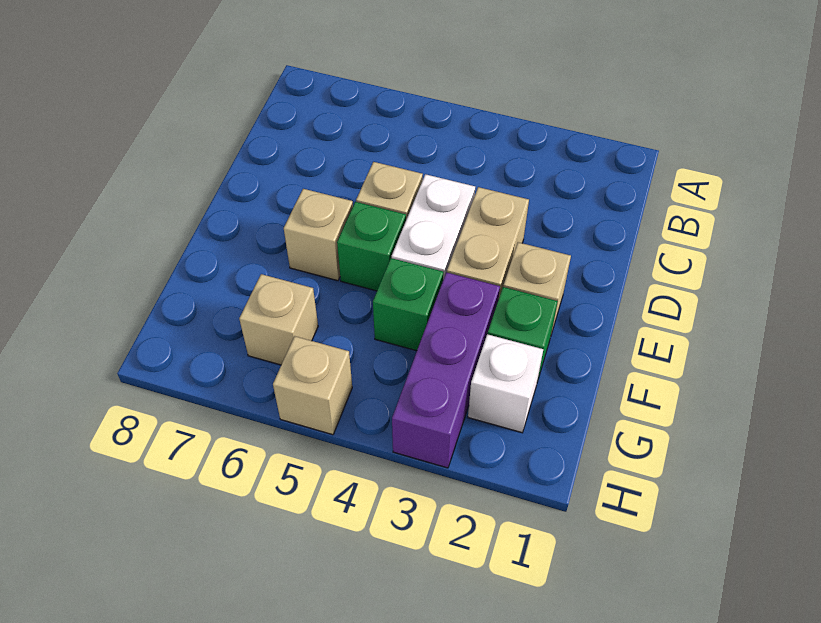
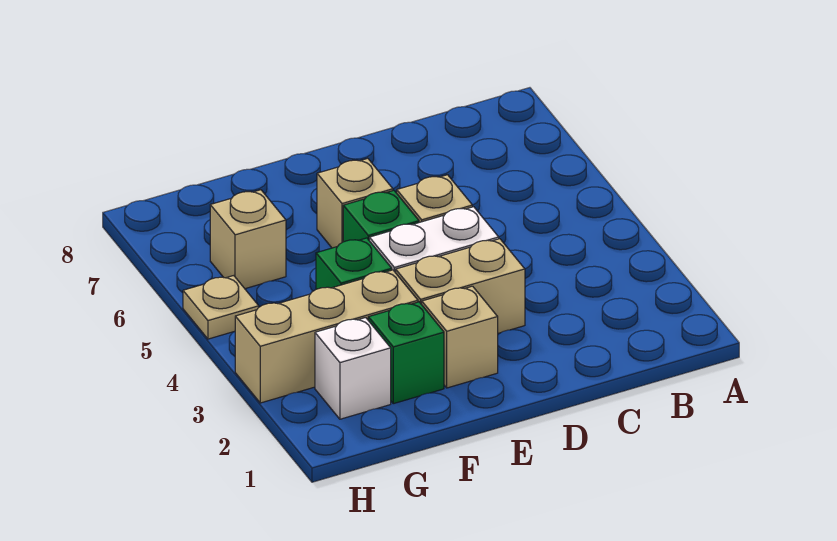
purple brick F3:H3 level 1 -> tan brick F3:H3 level 1
tan brick H5 level 1 -> tan plate H5 level 1

